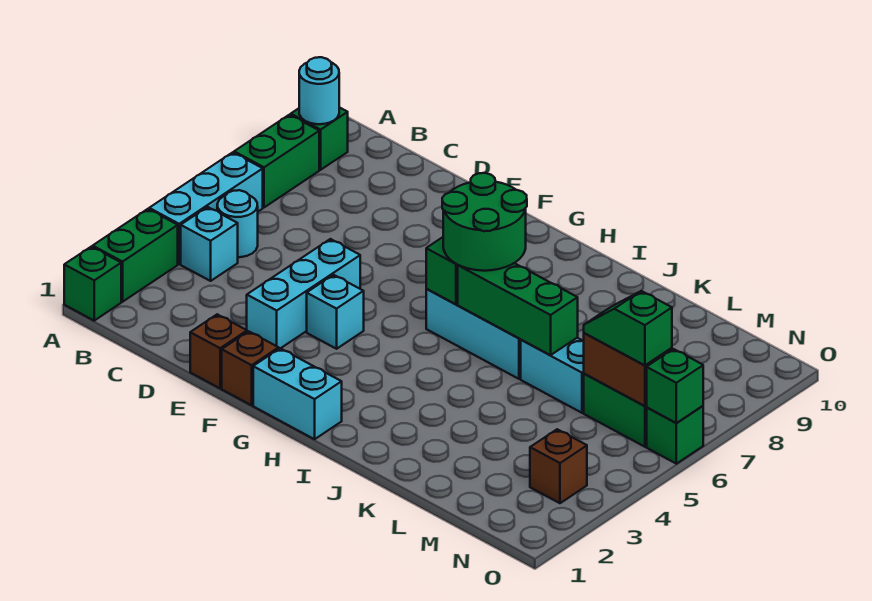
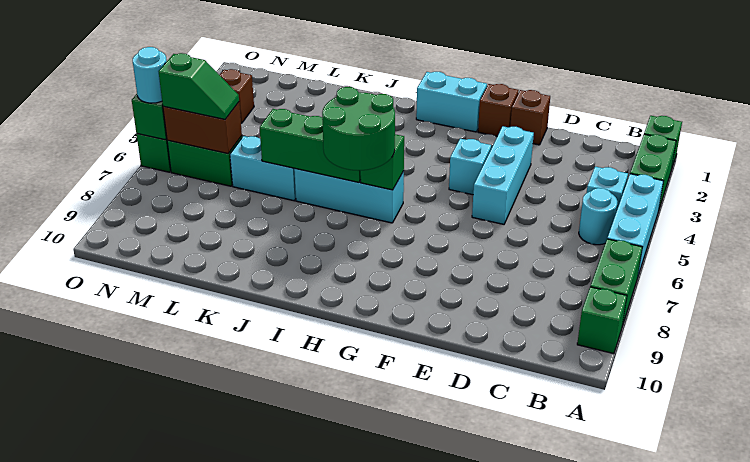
cyan round brick A9 level 2 -> cyan round brick O6 level 3

